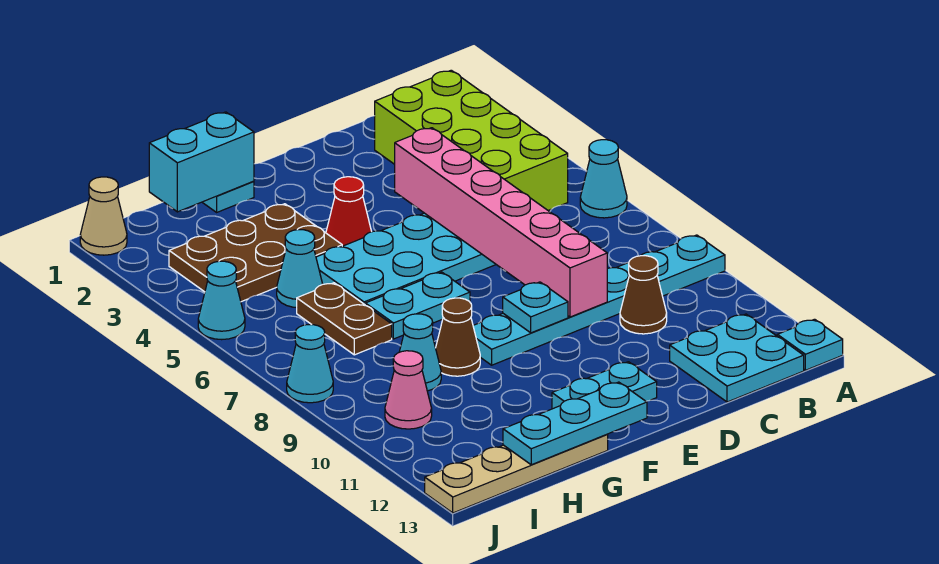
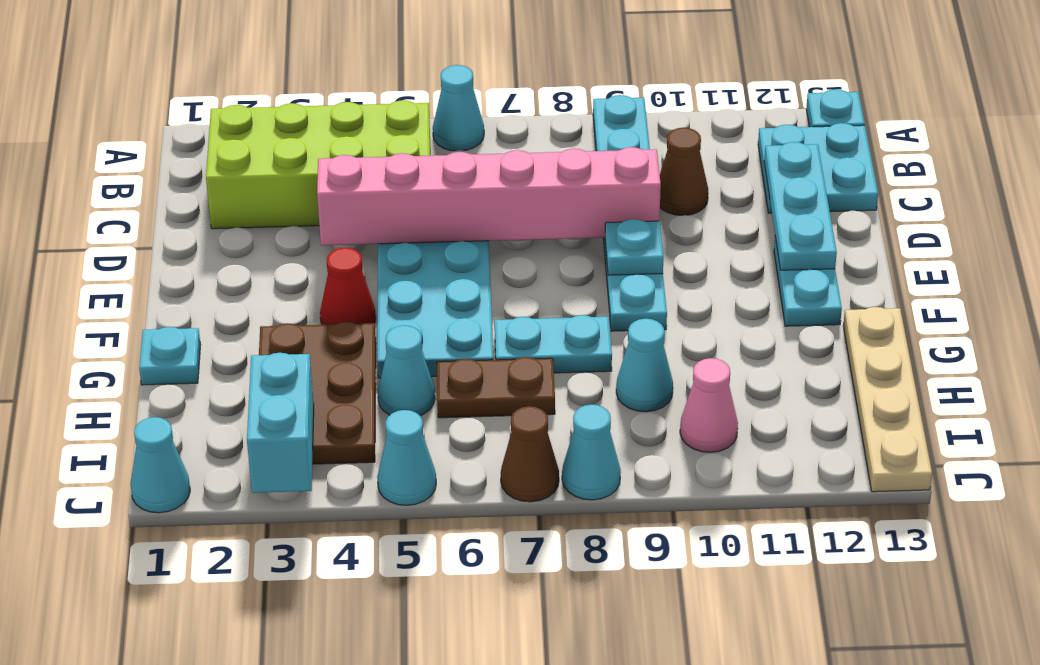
cyan plate F7:G7 level 1 -> cyan plate G7:G8 level 1
cyan plate F13:H13 level 2 -> cyan plate C12:E12 level 2
cyan brick G1:H1 level 2 -> cyan brick I3:J3 level 2
brown cone G9 level 1 -> brown cone J7 level 1
tan cone J1 level 1 -> cyan cone J1 level 1

